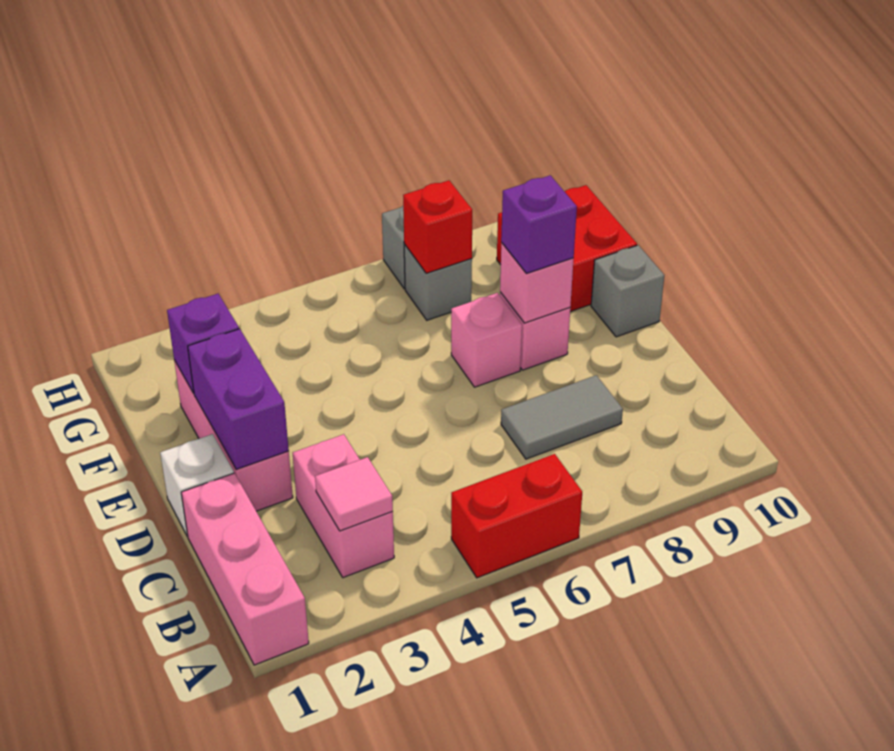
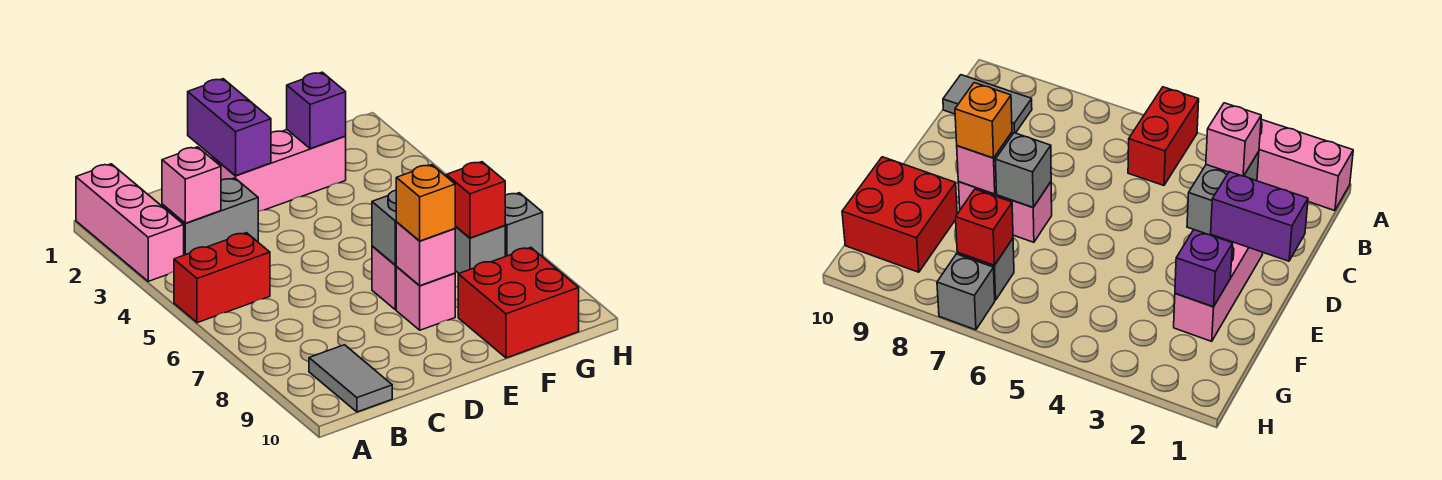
pink brick A1:C1 level 1 -> pink brick A1:A3 level 1
red brick A5:A6 level 1 -> red brick A5:B5 level 1
pink brick B3:C3 level 1 -> grey brick B3:C3 level 1
pink tile B3 level 2 -> pink brick B3 level 2
grey tile C7:C8 level 1 -> grey tile B9:B10 level 1
white brick D1 level 1 -> none
purple brick D2:E2 level 2 -> purple brick D1:D2 level 2
purple brick E8 level 3 -> orange brick E8 level 3
grey brick E10 level 1 -> grey brick E7 level 2

